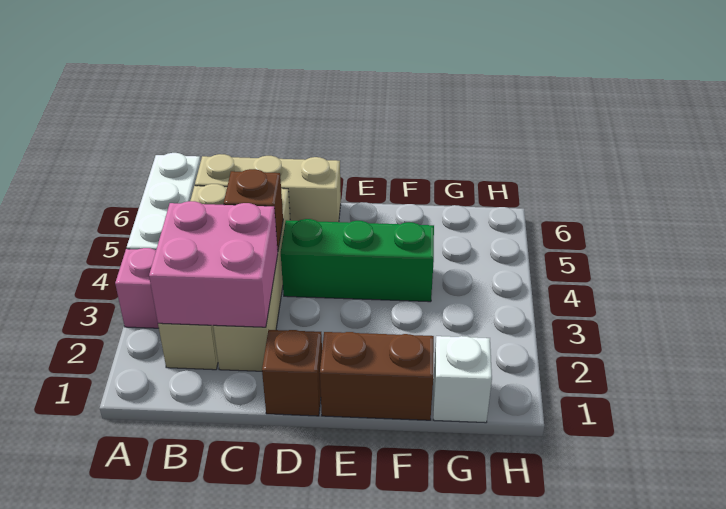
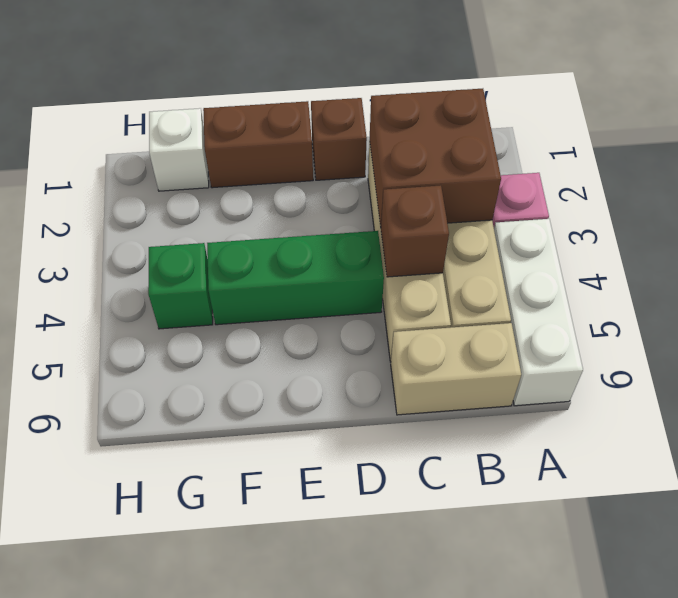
pink brick B2:C3 level 2 -> brown brick B2:C3 level 2
tan brick B6:D6 level 1 -> tan brick B6:C6 level 1
none -> green brick G4 level 1

